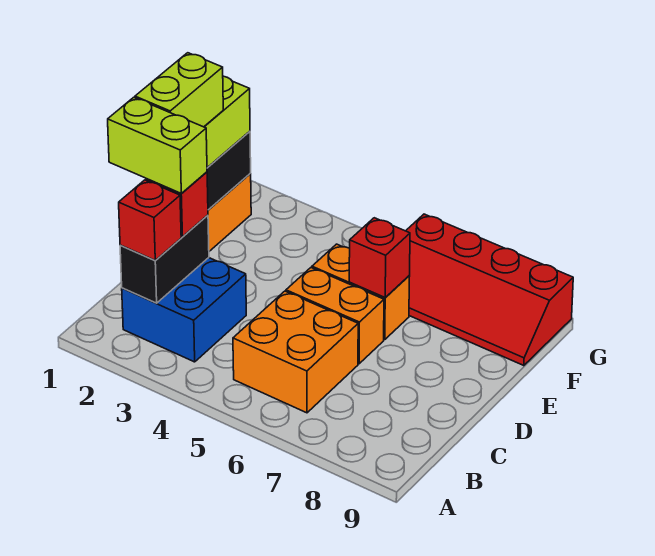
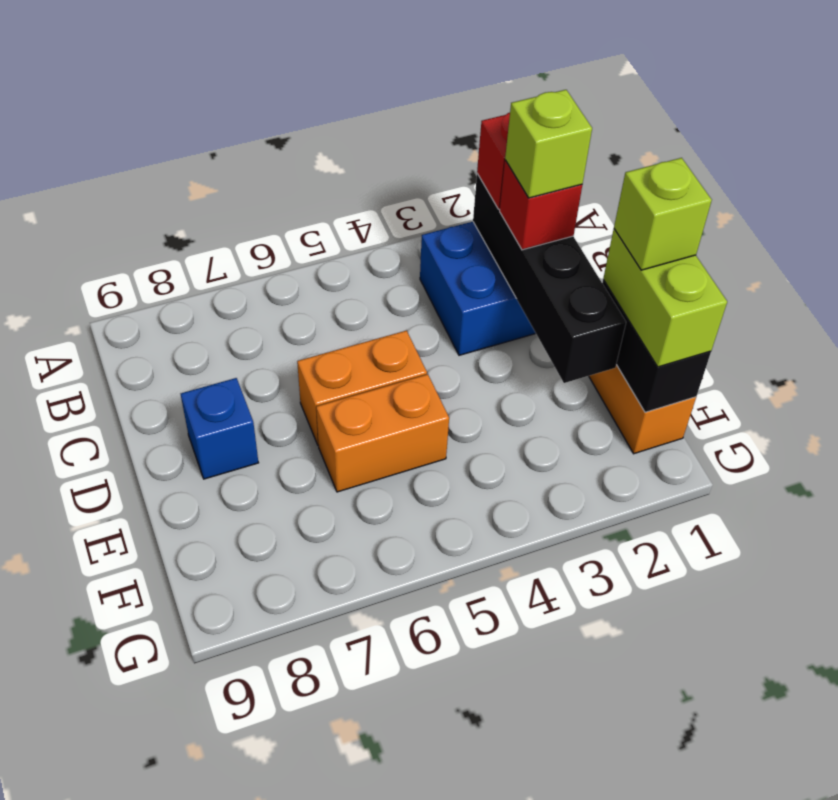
black brick B2:C2 level 2 -> black brick B2:E2 level 2
orange brick B5:C6 level 1 -> none
lime brick C1:C2 level 4 -> lime brick C2 level 4
lime brick D1:E1 level 4 -> lime brick E1 level 4
none -> blue brick D8 level 1
red brick E6 level 2 -> none
red slope F6:G9 level 1 top G -> none

